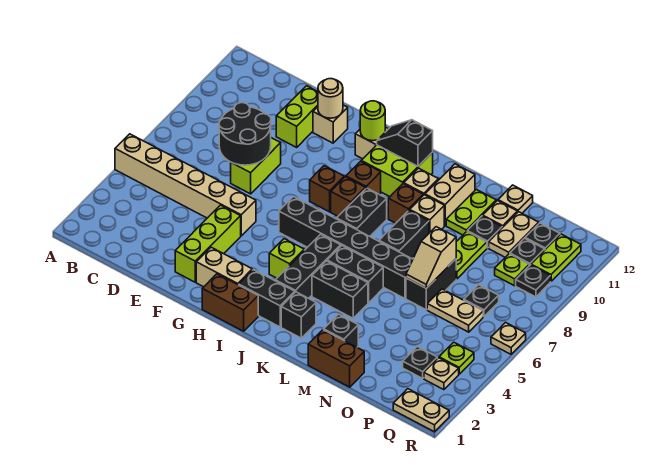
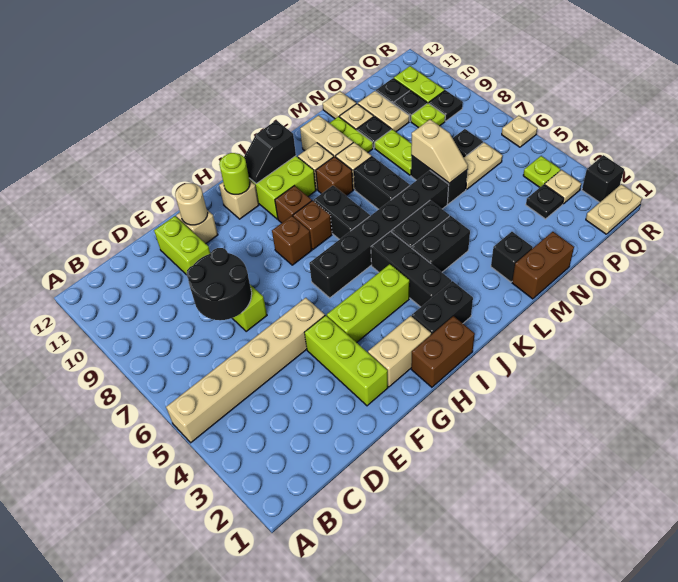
lime brick I4 level 1 -> lime brick G4:I4 level 1
black brick K2 level 1 -> black brick R2 level 1

